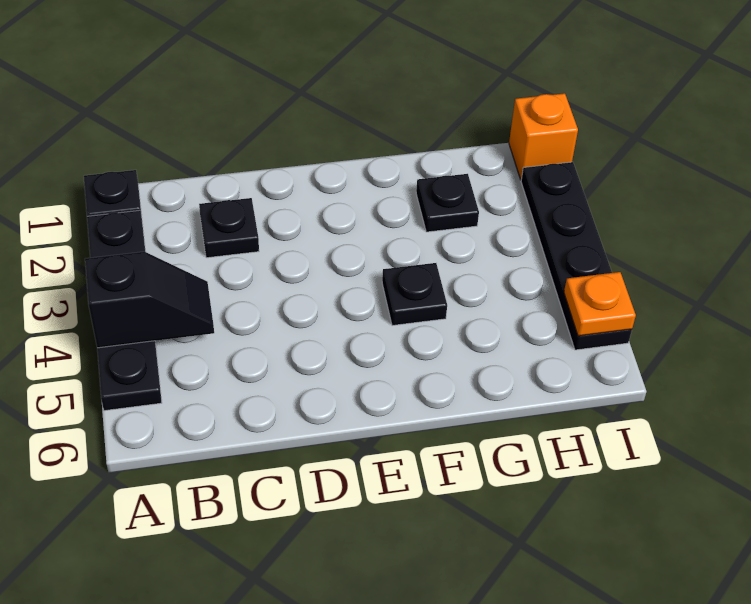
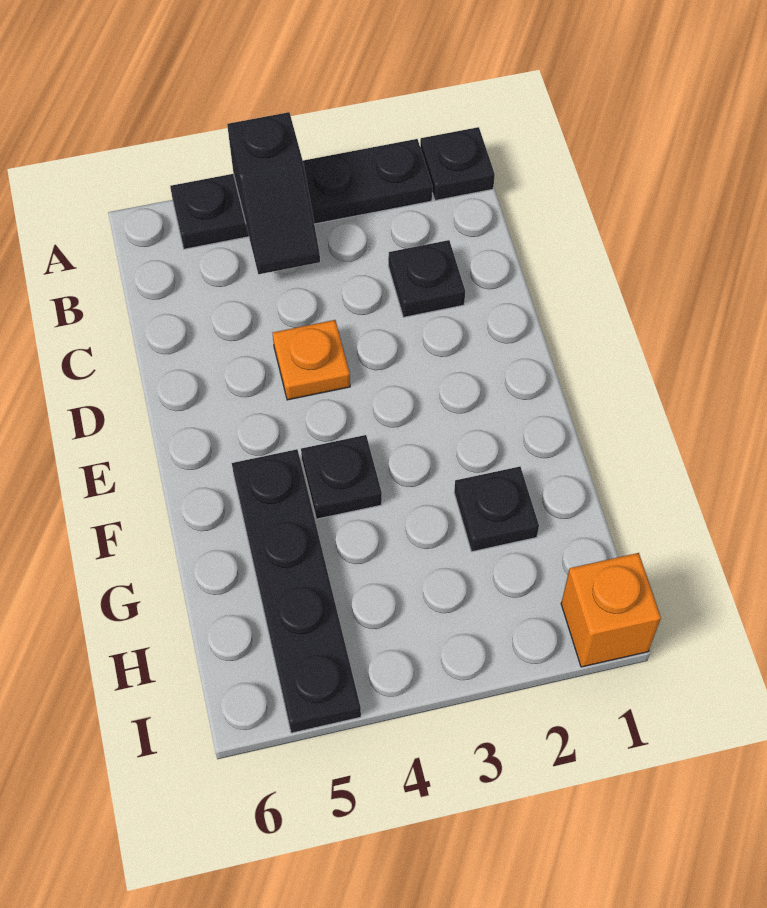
black plate I2:I5 level 1 -> black plate F5:I5 level 1
orange plate I5 level 2 -> orange plate D4 level 1

